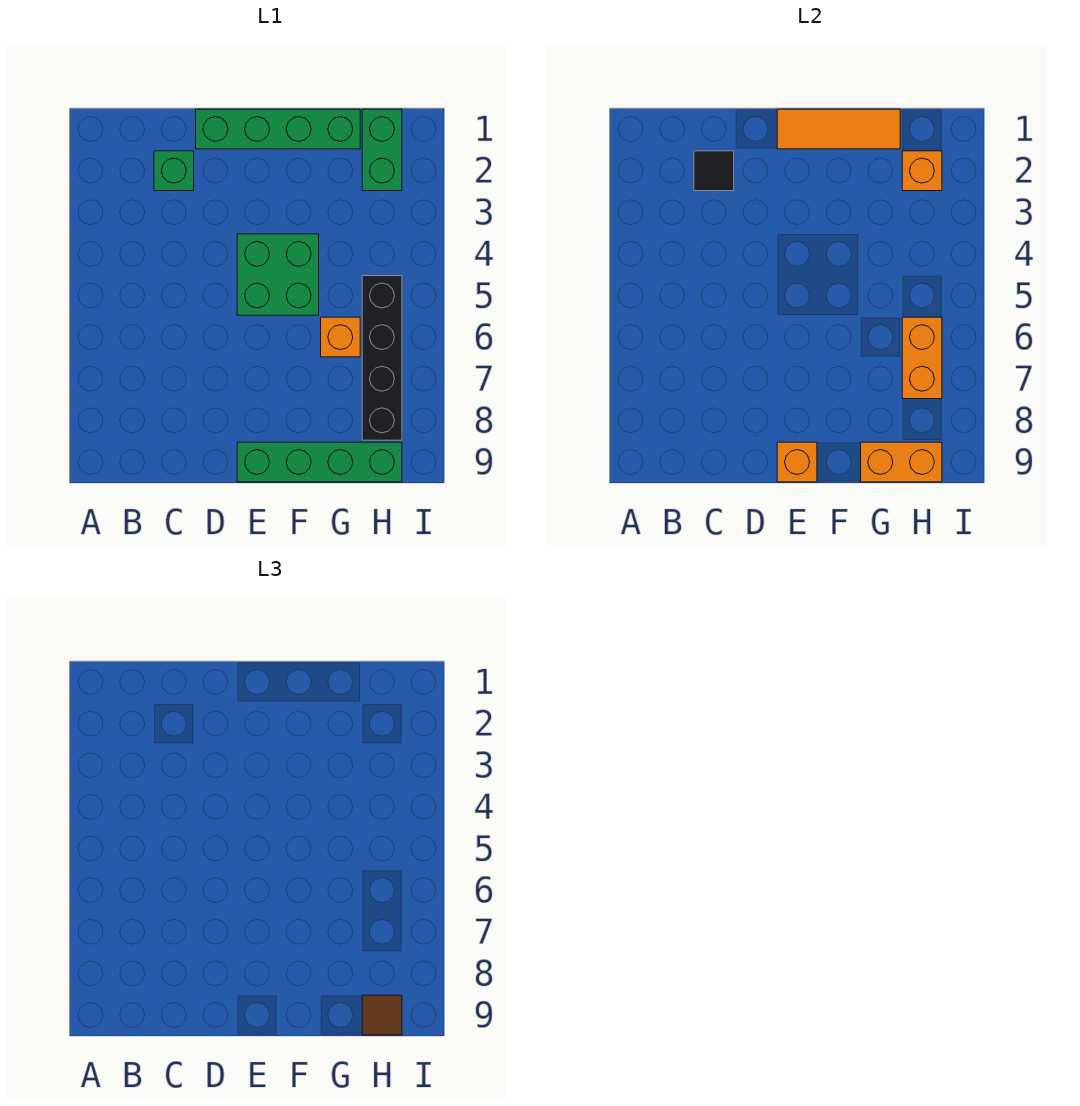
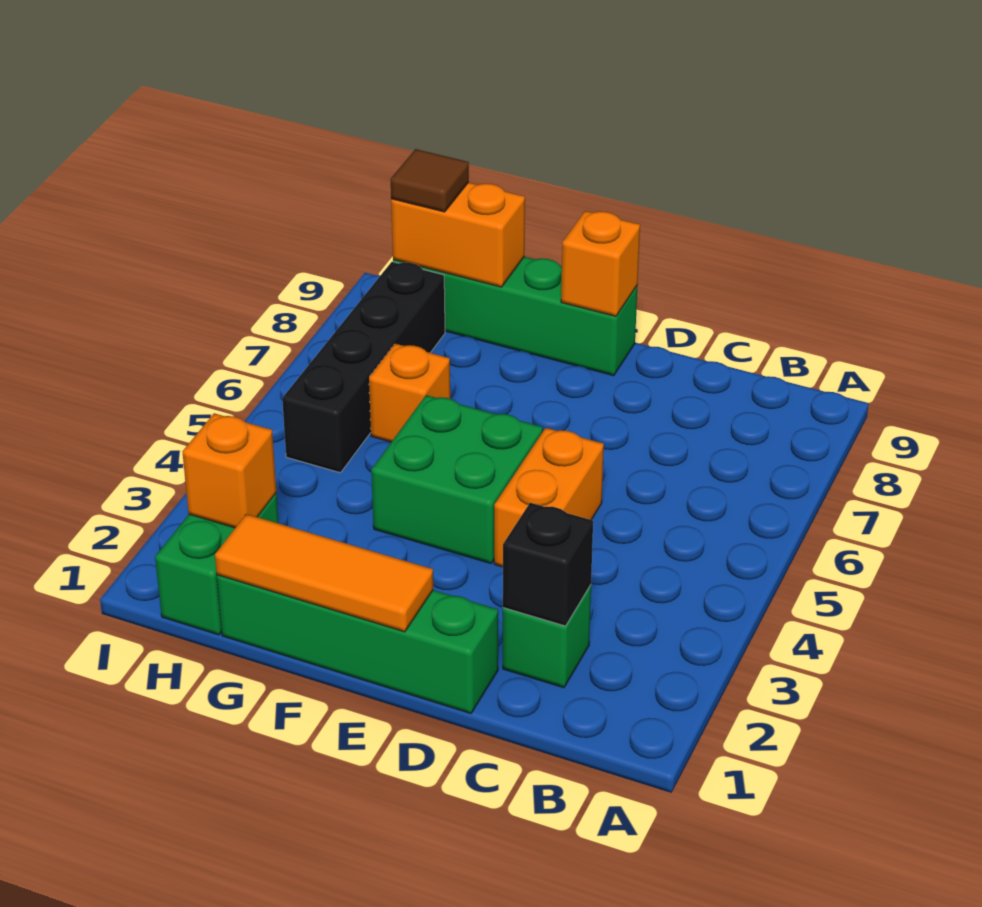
black tile C2 level 2 -> black brick C2 level 2
orange brick H6:H7 level 2 -> orange brick D4:D5 level 1

